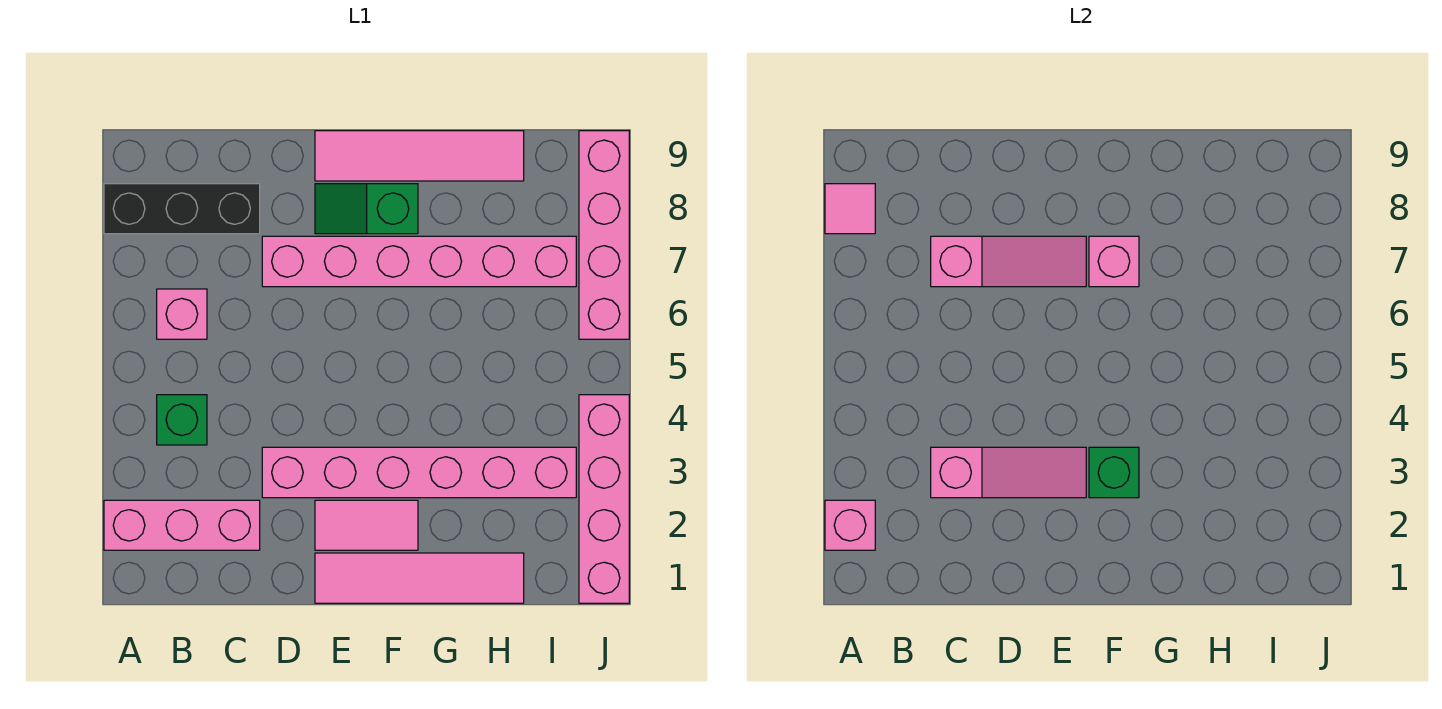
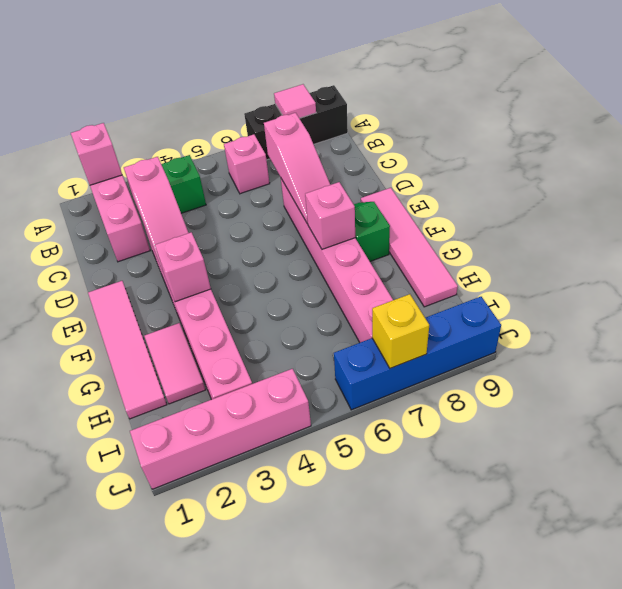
black brick A8:C8 level 1 -> black brick A7:A9 level 1
pink tile E2:F2 level 1 -> pink tile G2:H2 level 1
green brick F3 level 2 -> pink brick F3 level 2
pink brick J6:J9 level 1 -> blue brick J6:J9 level 1
none -> yellow brick J7 level 2

